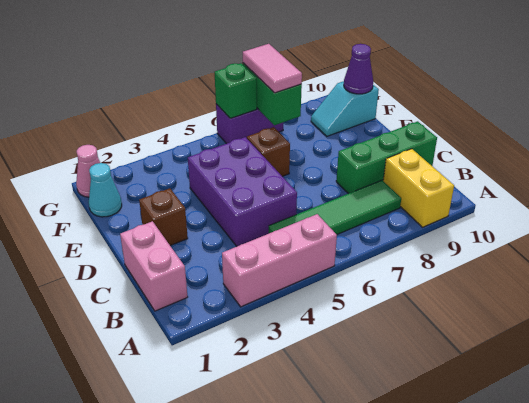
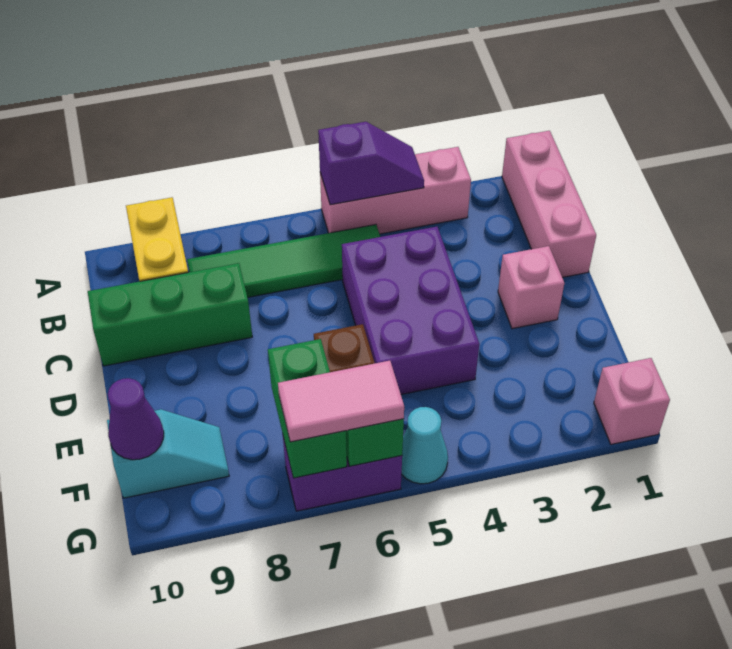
none -> purple slope A4:A5 level 2 top 5
pink brick B1:C1 level 1 -> pink brick A1:C1 level 1
brown brick D2 level 1 -> pink brick D2 level 1
cyan cone F1 level 1 -> cyan cone G5 level 1
pink tile F7:G7 level 3 -> pink tile G6:G7 level 3
pink cone G1 level 1 -> pink brick G1 level 1

